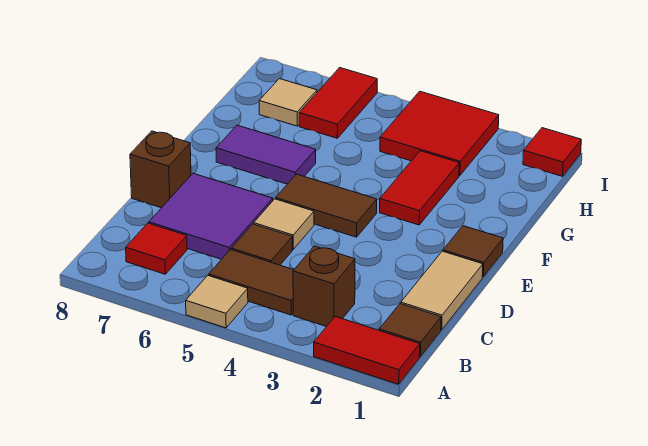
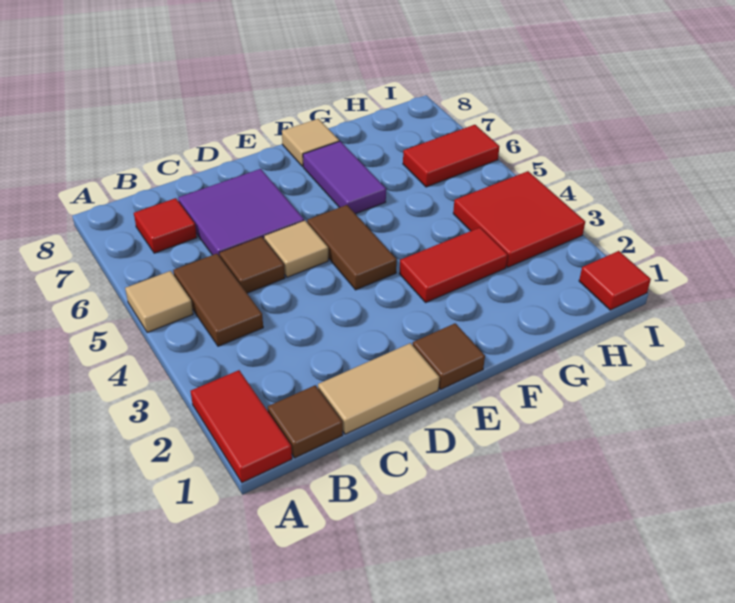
brown brick B3 level 1 -> none
brown brick D8 level 1 -> none
tan tile H7 level 1 -> tan tile F8 level 1

